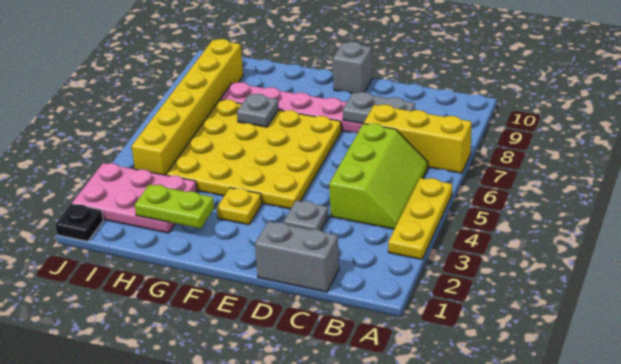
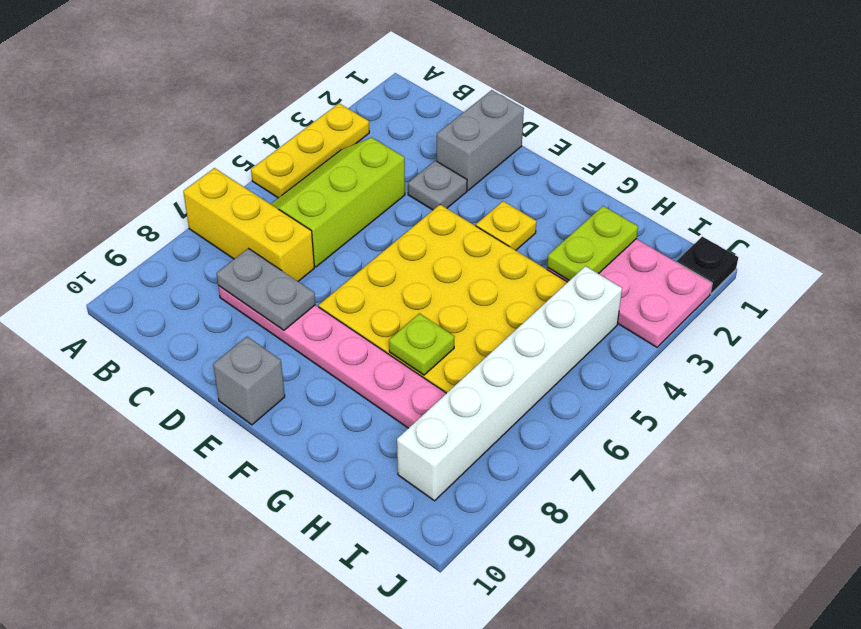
grey brick C1:D1 level 1 -> grey brick D1:D2 level 1
lime plate G2:H2 level 2 -> lime plate H2:H3 level 2
grey plate G7 level 2 -> lime plate G7 level 2
yellow brick I4:I9 level 1 -> white brick I4:I9 level 1

